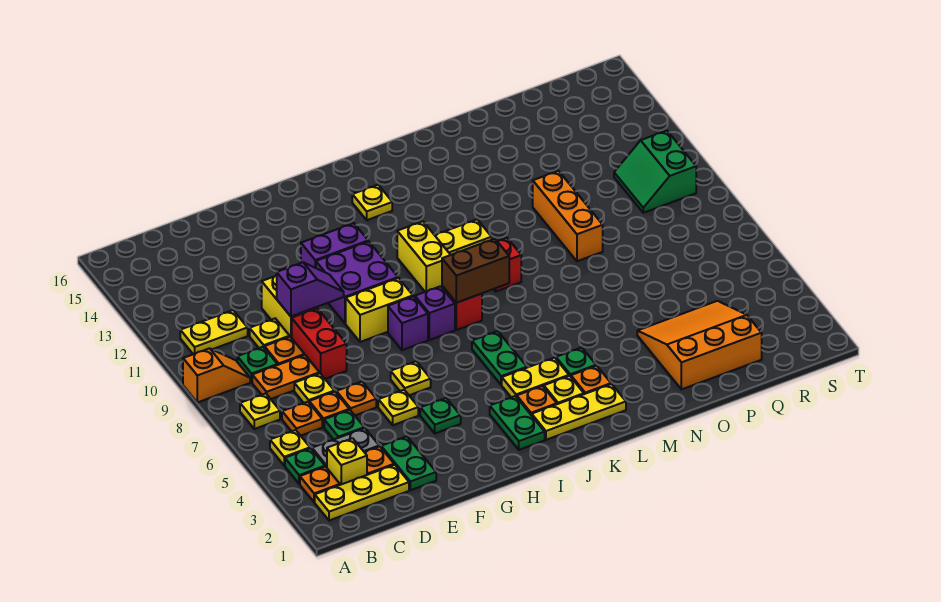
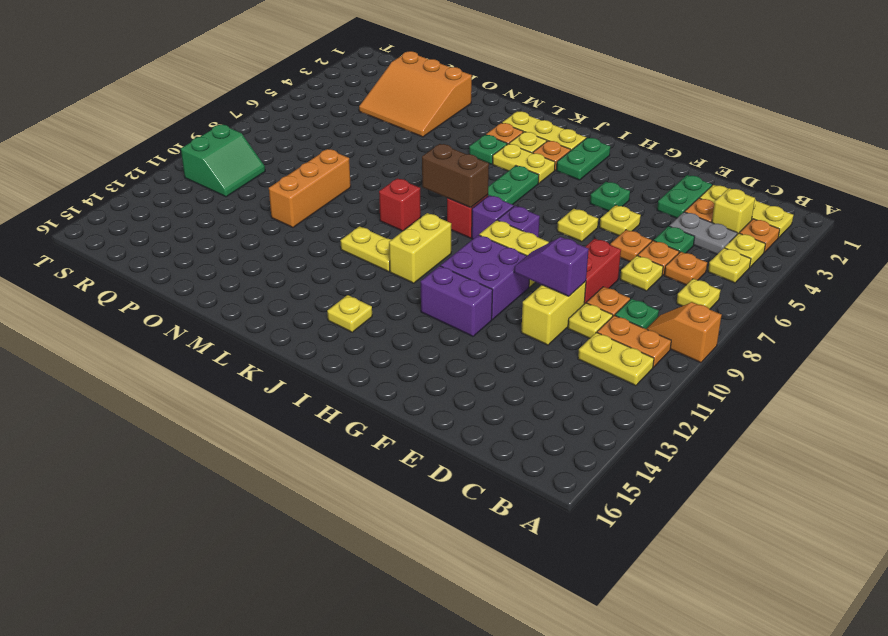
green plate B4 level 1 -> yellow plate B4 level 1
orange plate C8:D8 level 1 -> orange plate B10:C10 level 1

